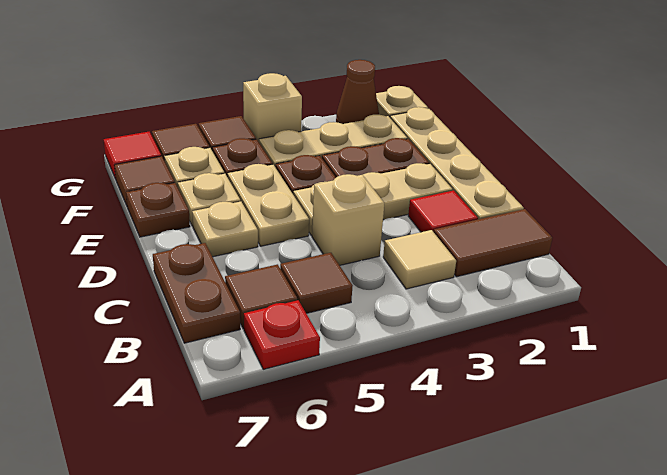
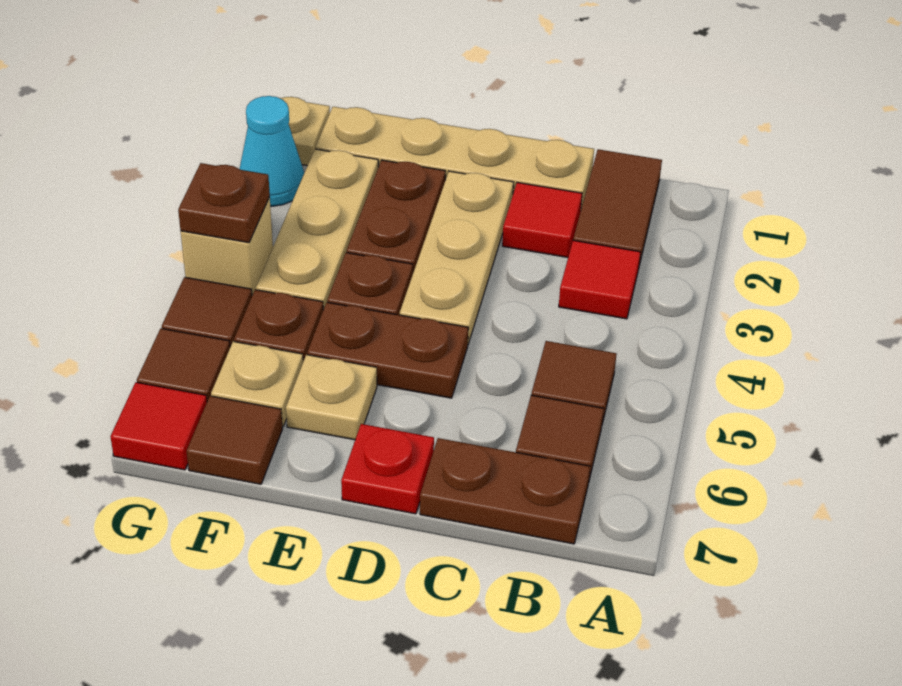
red plate A6 level 1 -> red plate D7 level 1
tan tile B3 level 1 -> red tile B3 level 1
tan brick C4 level 1 -> none
tan plate D5:E5 level 1 -> brown plate D5:E5 level 1
tan plate D6 level 1 -> none
brown plate E7 level 1 -> brown plate G4 level 2
brown cone G2 level 1 -> cyan cone G2 level 1

